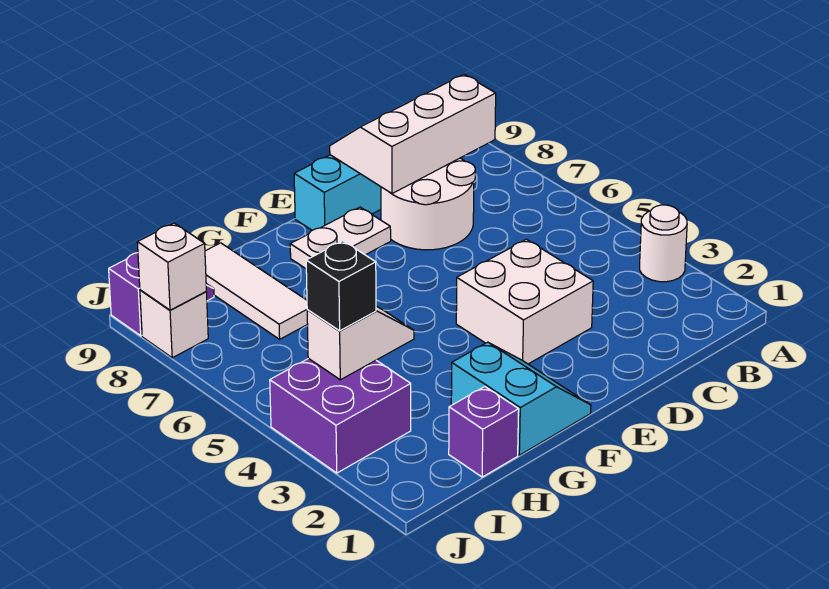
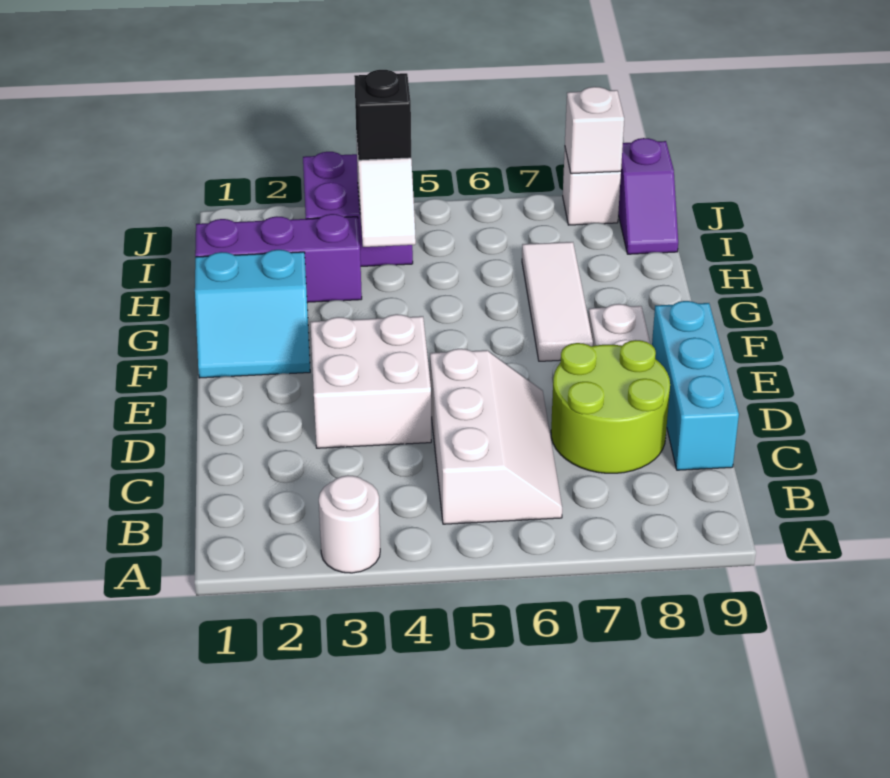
white slope B8:D9 level 2 top 8 -> white slope B5:D6 level 1 top 5
white round brick C7:D8 level 1 -> lime round brick C7:D8 level 1
purple brick H1 level 1 -> purple brick H1:H3 level 1
white tile H7:H9 level 1 -> white tile F7:H7 level 1

